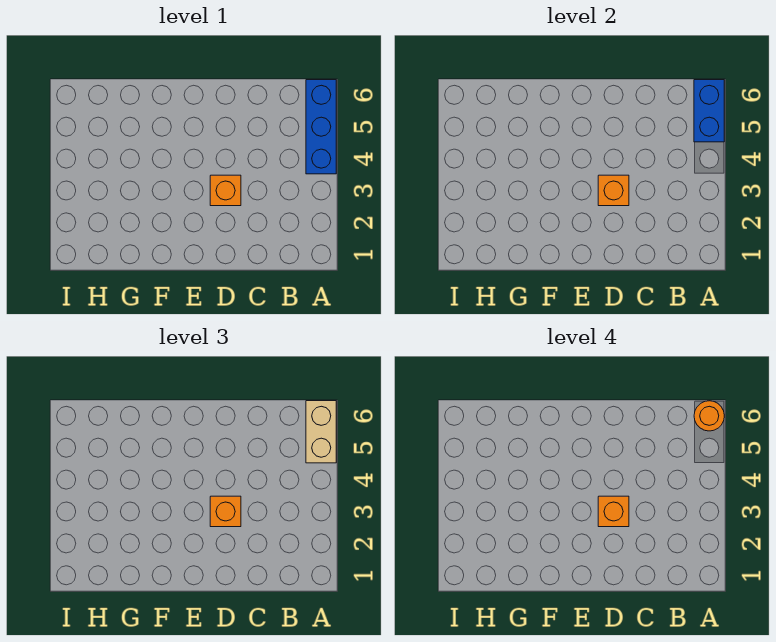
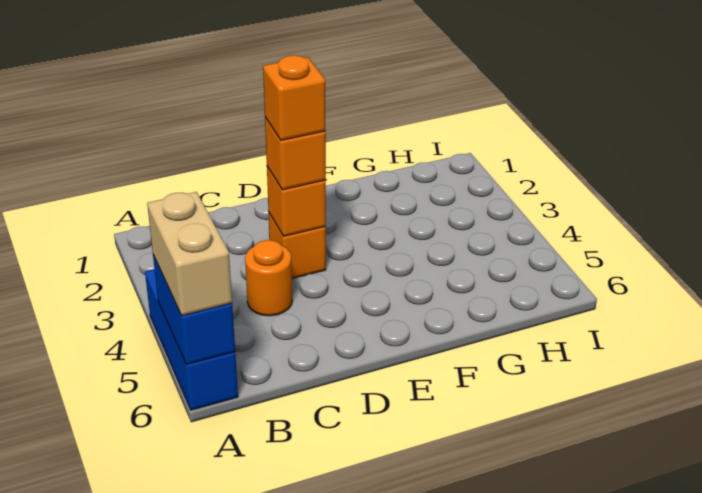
orange round brick A6 level 4 -> orange round brick C4 level 1

